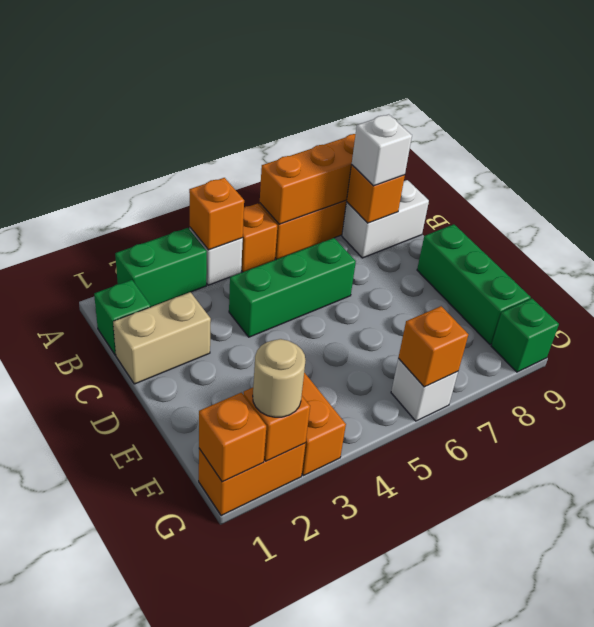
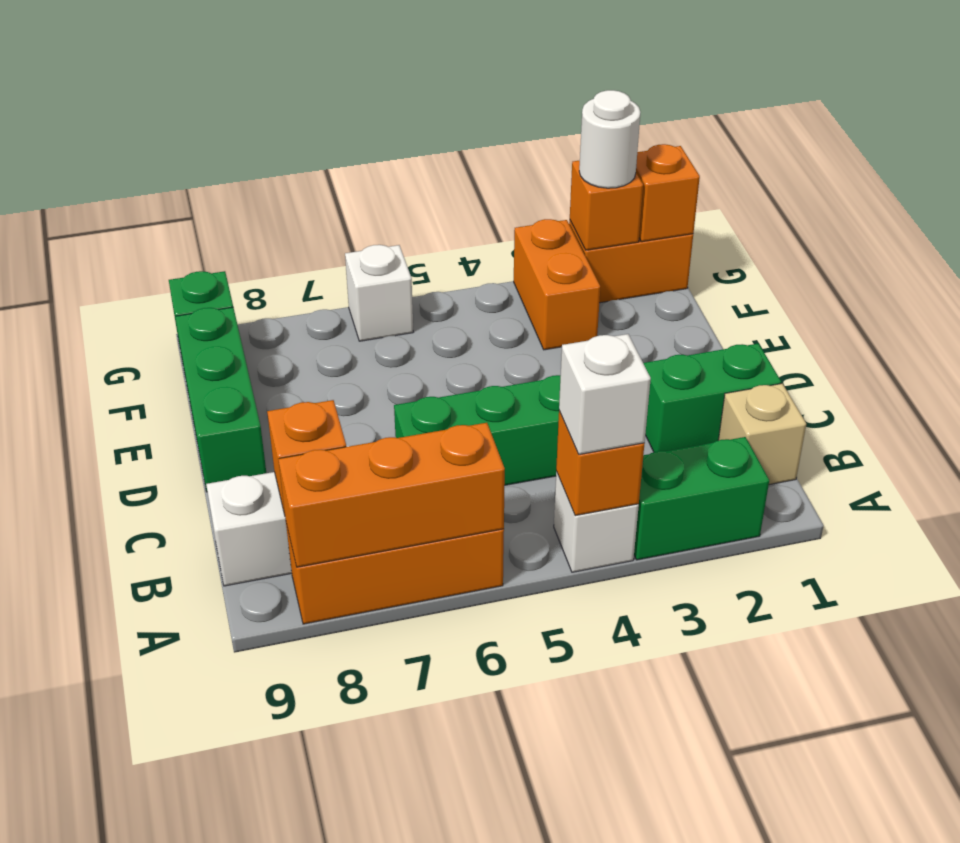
orange brick A5 level 1 -> none
green brick B1 level 1 -> tan brick B1 level 1
white brick B8 level 3 -> white brick A4 level 3
tan brick C1:C2 level 1 -> green brick C1:C2 level 1
tan round brick G2 level 3 -> white round brick G2 level 3
orange brick G6 level 2 -> none

